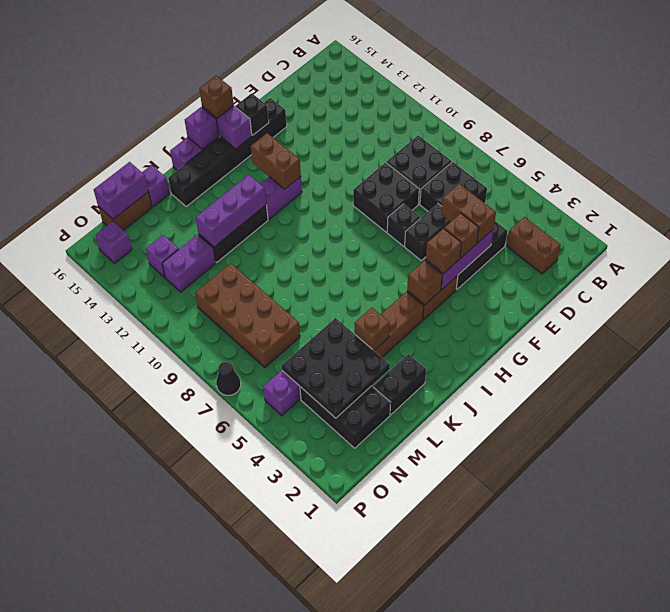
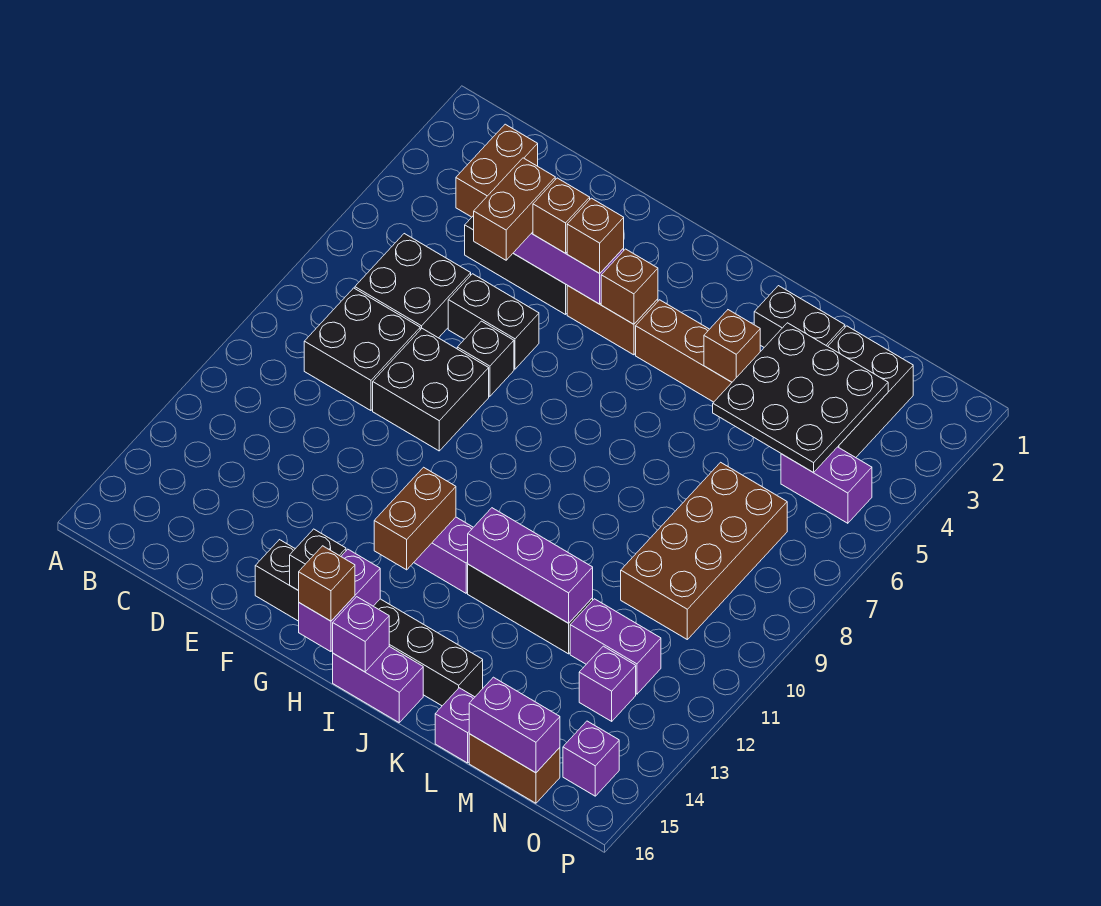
black cone P7 level 1 -> none

